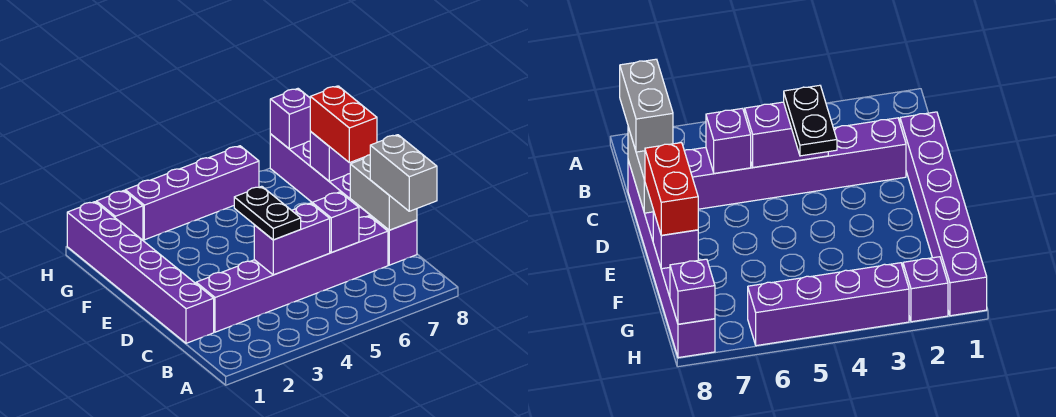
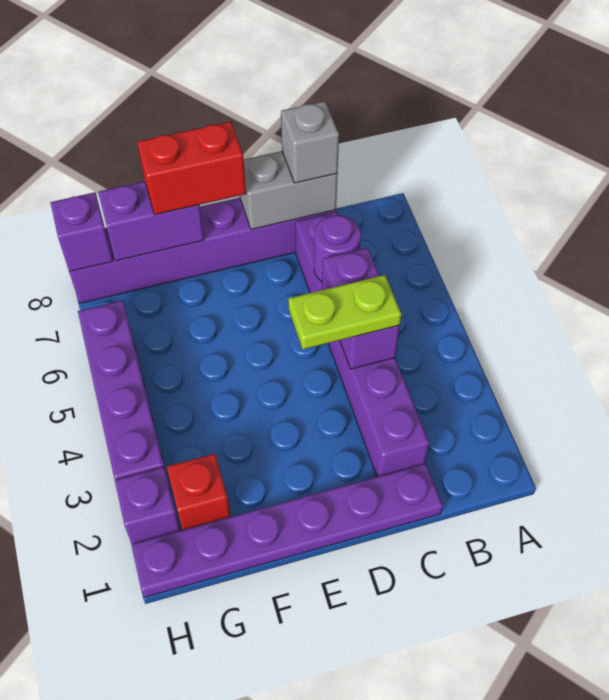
grey brick B8:C8 level 3 -> grey brick C8 level 3
purple brick C1:H1 level 1 -> purple plate C1:H1 level 1
black plate C4:D4 level 3 -> lime plate C4:D4 level 3
purple brick C6 level 2 -> purple round brick C6 level 2
purple brick F8 level 2 -> purple brick F8:G8 level 2
none -> red brick G2 level 1

